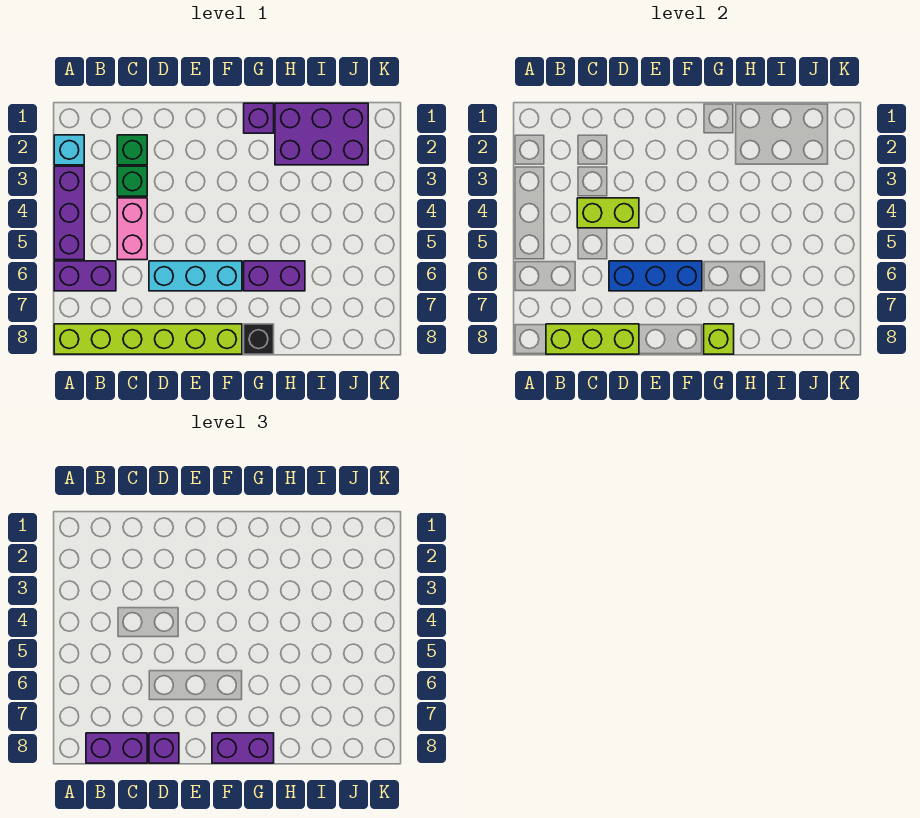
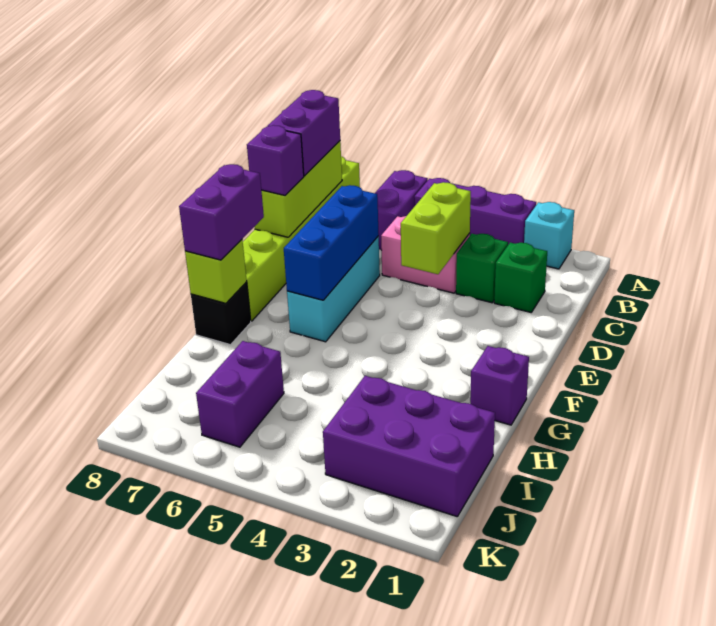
purple brick G6:H6 level 1 -> purple brick I6:J6 level 1
purple brick H1:J2 level 1 -> purple brick I1:J3 level 1

